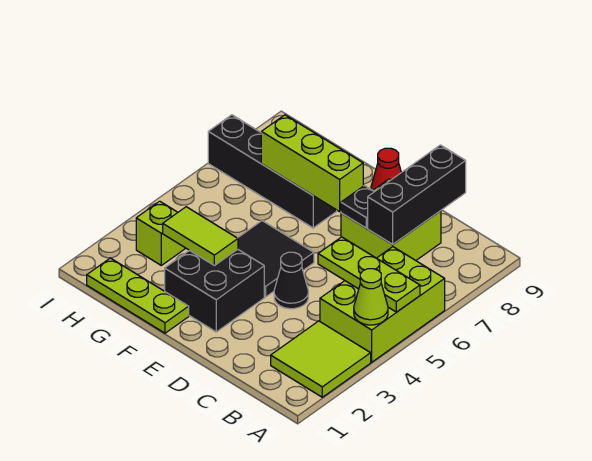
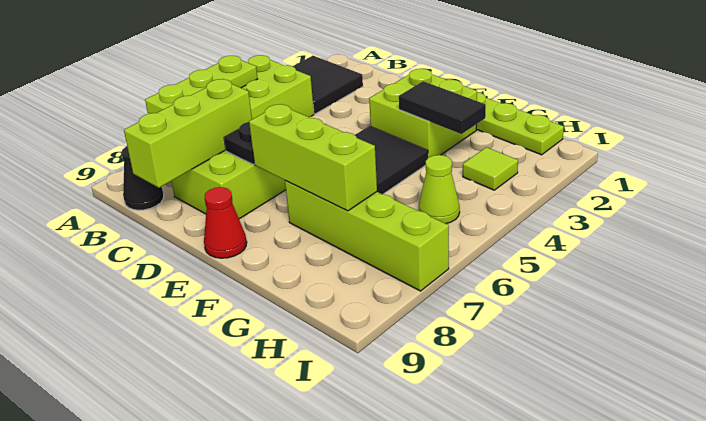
lime tile A2:B3 level 1 -> black tile A2:B3 level 1
lime cone A4 level 2 -> lime cone H5 level 1
lime plate A5:C5 level 2 -> lime plate A5:A7 level 2
black brick C7:C9 level 2 -> lime brick C7:C9 level 2
black cone D4 level 1 -> black cone B9 level 1
black brick E2:F3 level 1 -> lime brick E2:F3 level 1
lime tile F3:G3 level 2 -> black tile F3:G3 level 2
black brick F7:I7 level 1 -> lime brick F7:I7 level 1
lime brick H3 level 1 -> lime tile H3 level 1

